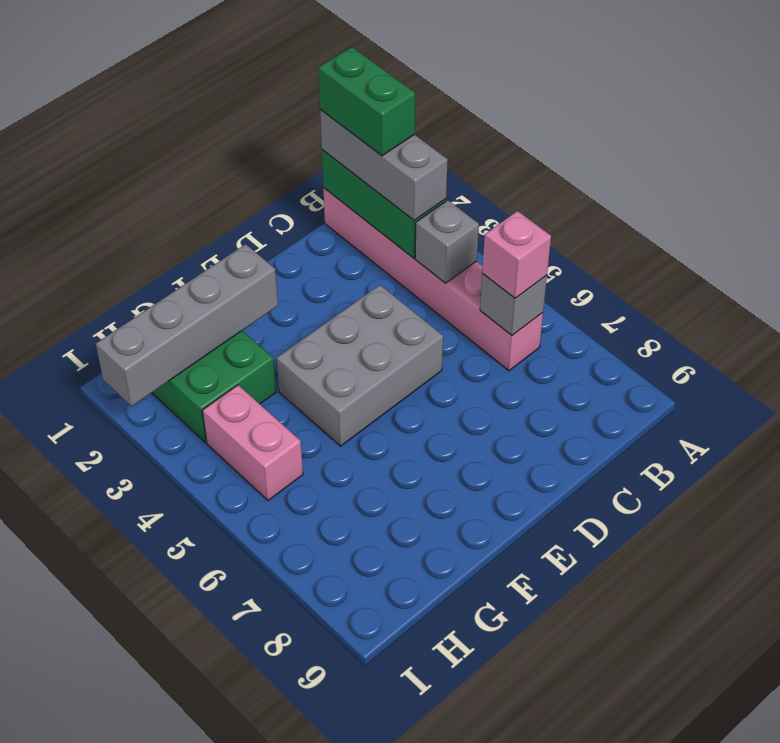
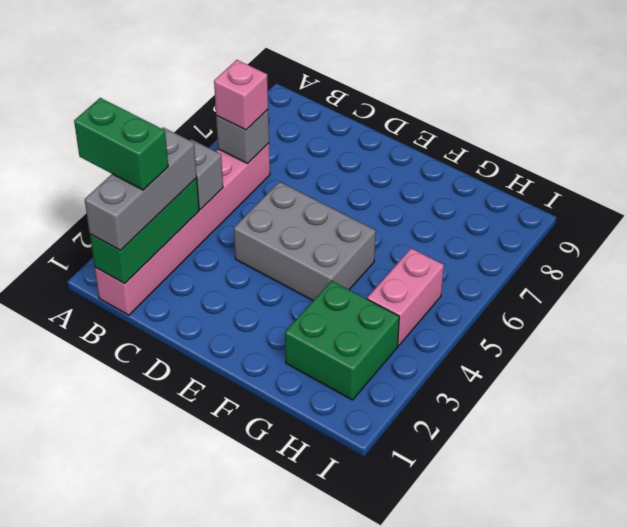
green brick B1:B2 level 4 -> green brick A2:B2 level 4
grey brick F2:I2 level 2 -> none

